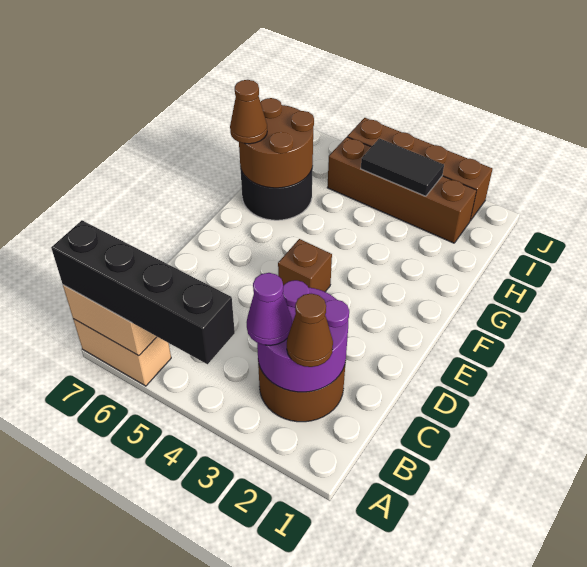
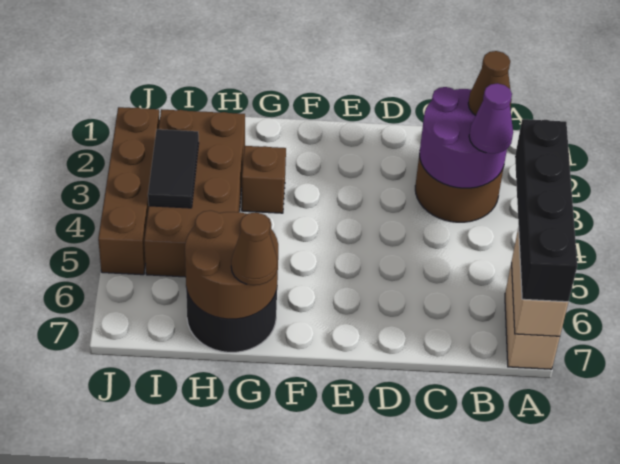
brown brick E4 level 1 -> brown brick G3 level 1
brown brick I2:I5 level 1 -> brown brick H2:I5 level 1

